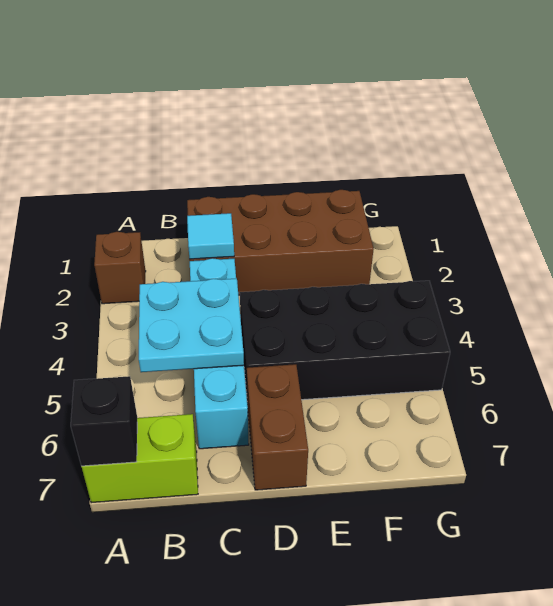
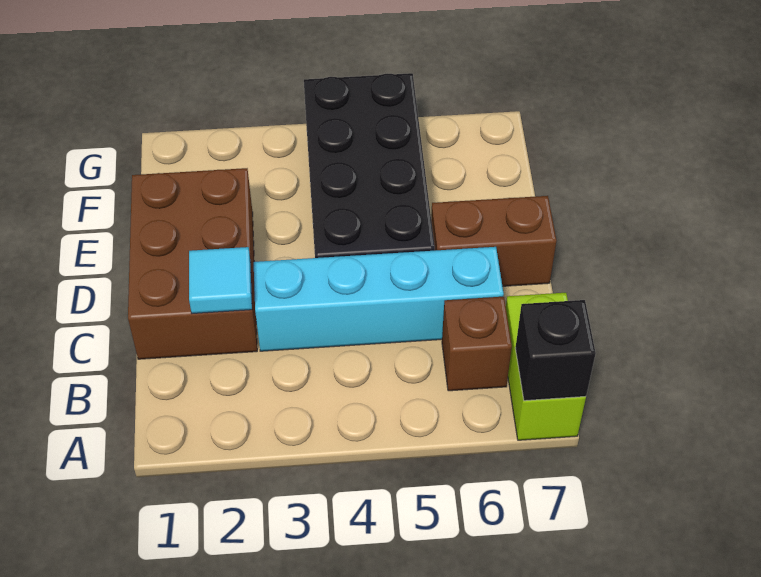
brown brick A2 level 1 -> brown brick B6 level 1
cyan plate B4:C5 level 2 -> none
brown brick C1:F2 level 1 -> brown brick C1:E2 level 1

